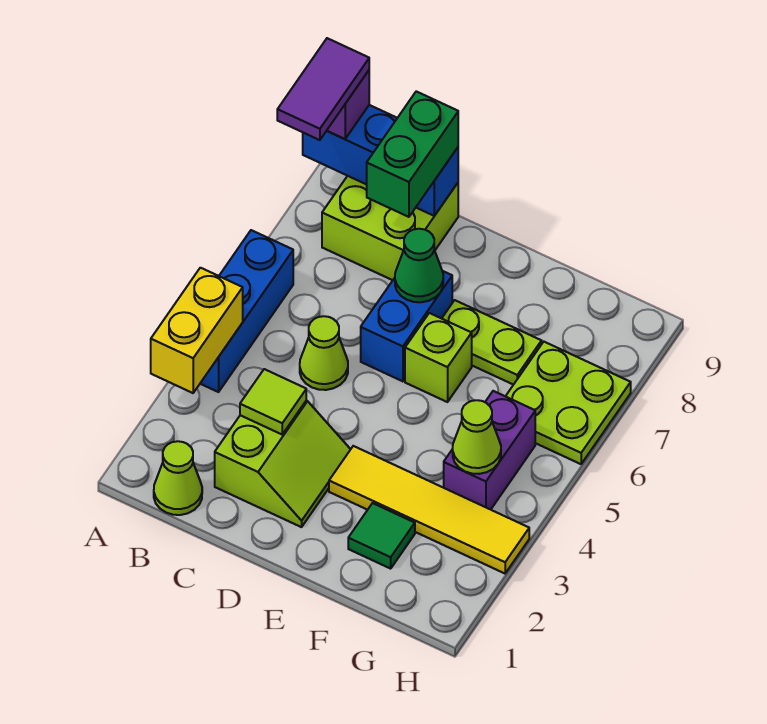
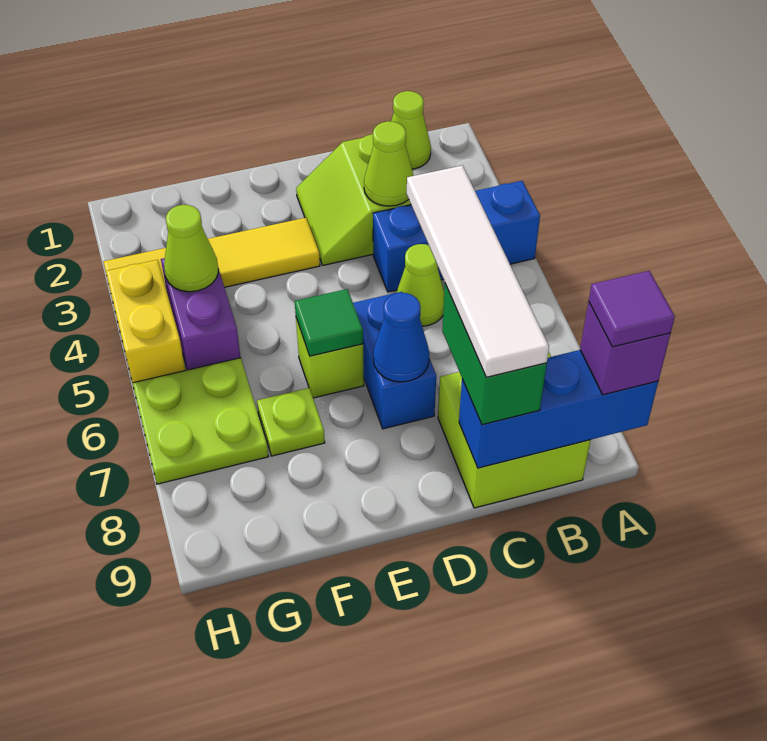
yellow brick A3:A4 level 2 -> yellow brick H4:H5 level 1
blue brick A4:A6 level 1 -> blue brick A4:C4 level 1
purple tile A8:A9 level 4 -> purple tile A9 level 4
lime tile C3 level 2 -> lime cone C3 level 2
none -> white tile C6:C9 level 4
green cone D7 level 2 -> blue cone D7 level 2
lime plate E7:F7 level 1 -> lime plate F7 level 1
green tile F2 level 1 -> green tile E6 level 2

